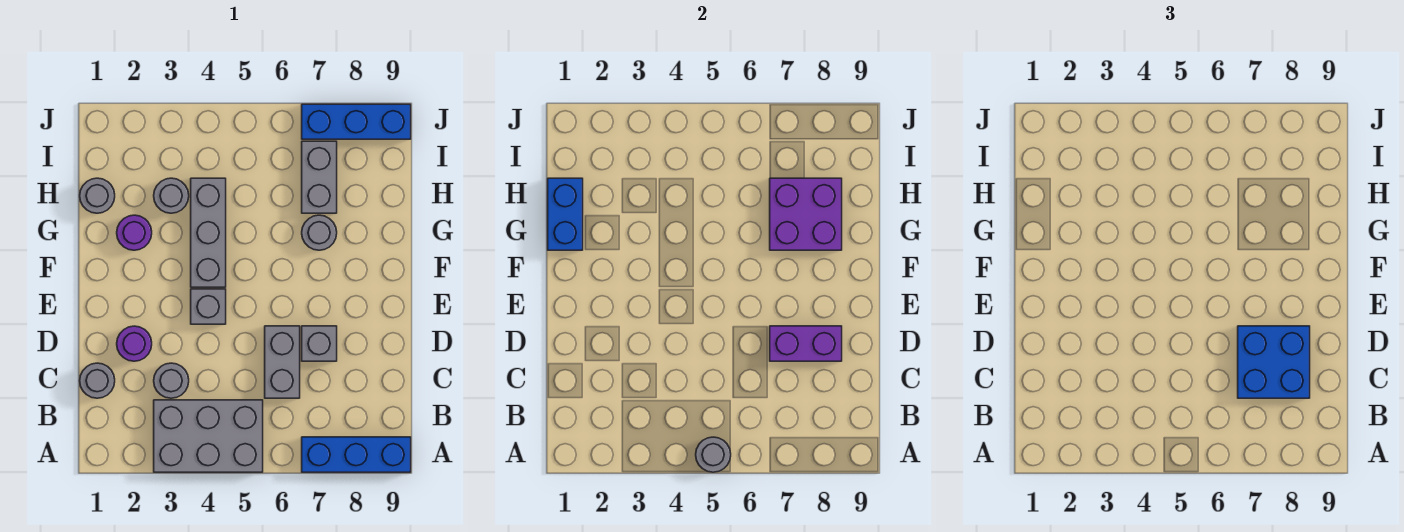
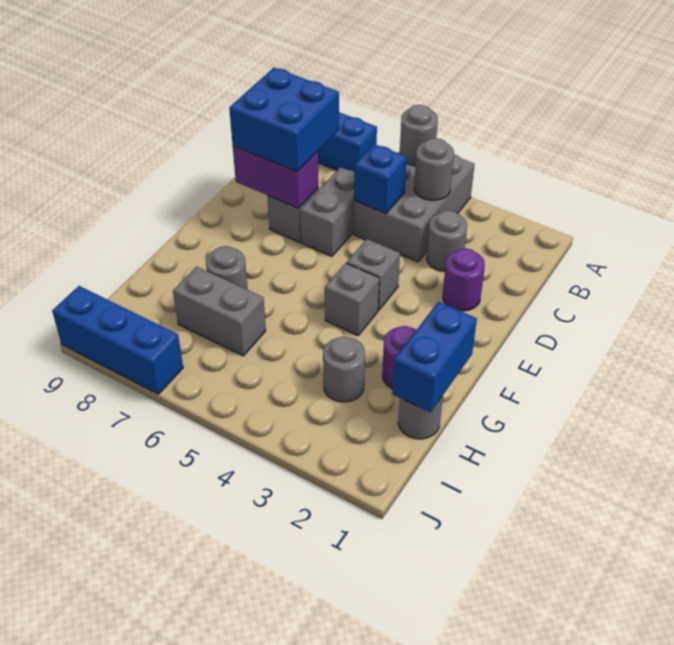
grey brick A3:B5 level 1 -> grey brick A4:C5 level 1
grey round brick C1 level 1 -> grey round brick B4 level 2
none -> blue brick C5 level 2
grey brick F4:H4 level 1 -> grey brick F4 level 1
purple brick G7:H8 level 2 -> none
grey brick H7:I7 level 1 -> grey brick H6:H7 level 1

